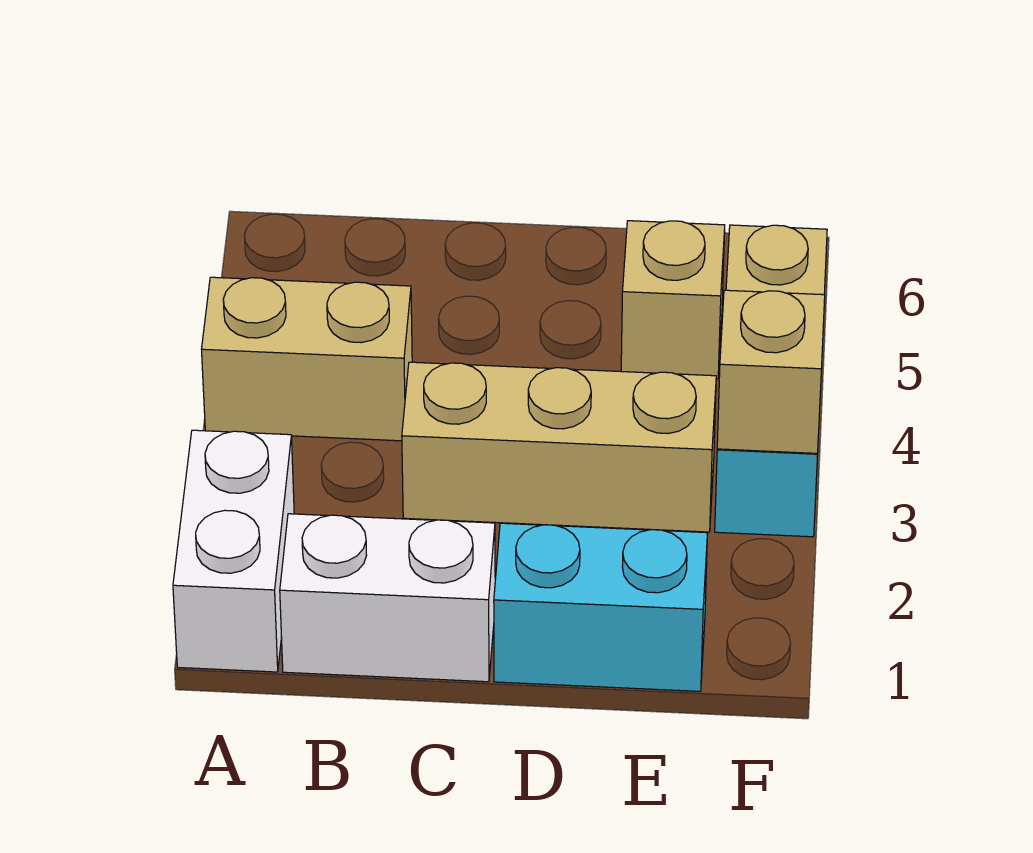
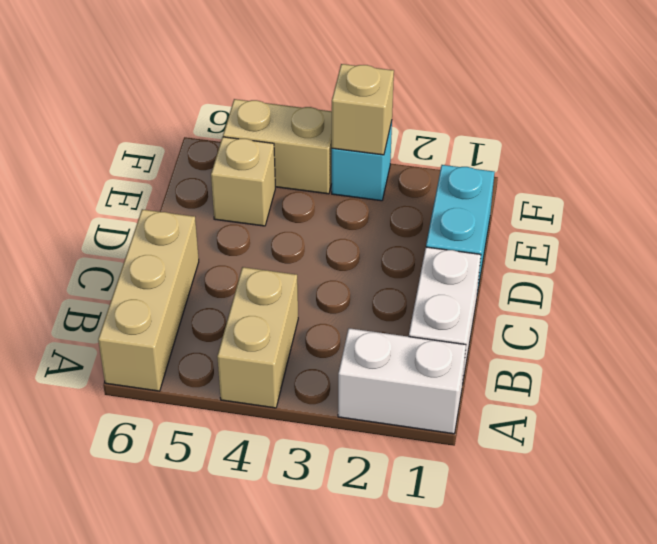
tan brick C3:E3 level 1 -> tan brick A6:C6 level 1

